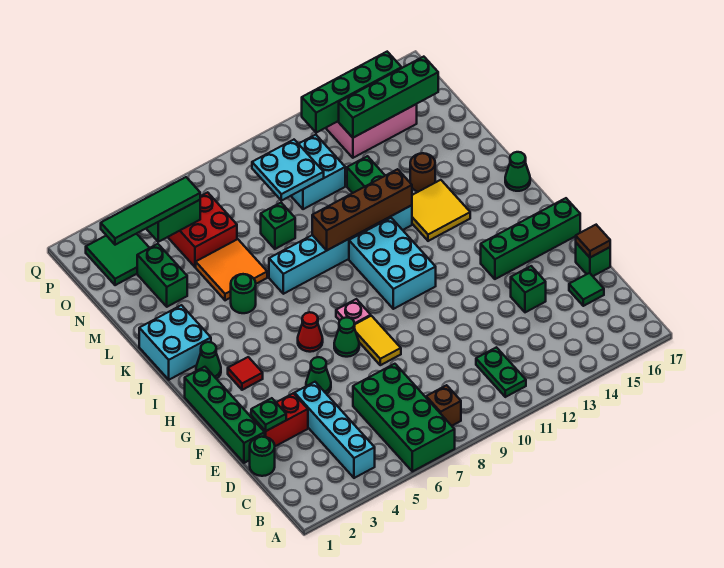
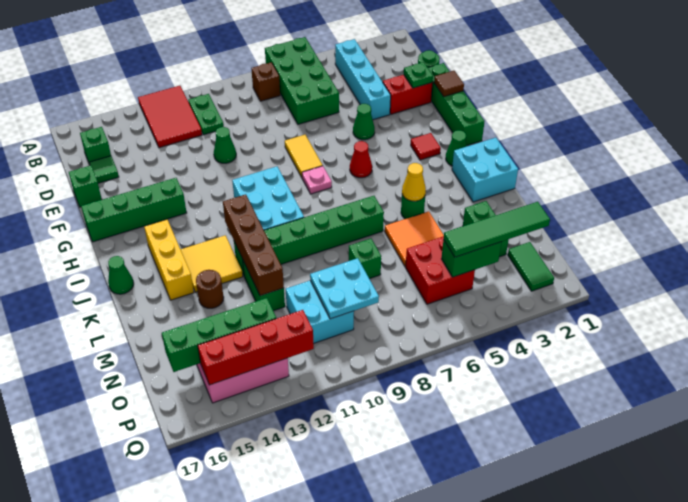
none -> red tile A12:C13 level 1
green brick E14 level 1 -> green brick C16 level 1
brown tile E17 level 2 -> brown tile F1 level 2
green cone G7 level 1 -> green cone E11 level 1
none -> yellow brick I15:K15 level 1
none -> yellow cone K5 level 2
cyan brick K7:K12 level 1 -> green brick K7:K12 level 1
brown brick K9:K12 level 2 -> brown brick J12:M12 level 2
green tile O2:P3 level 1 -> green tile O2:P2 level 1
green brick P12:P15 level 2 -> red brick P12:P15 level 2

